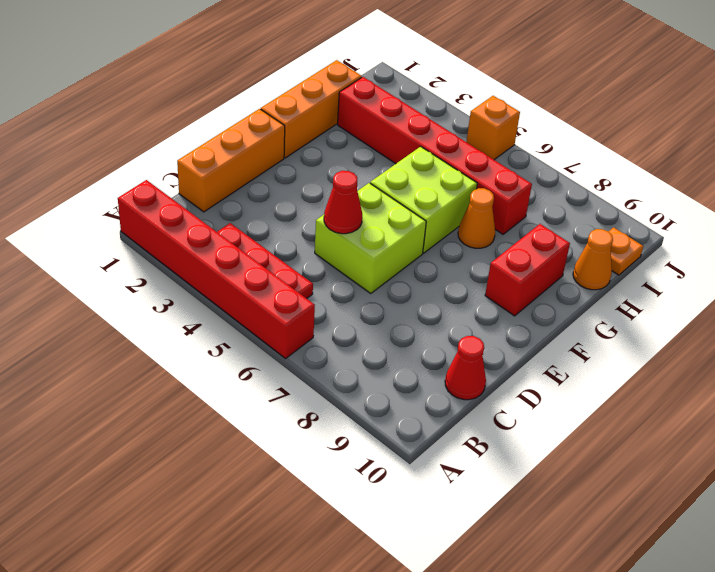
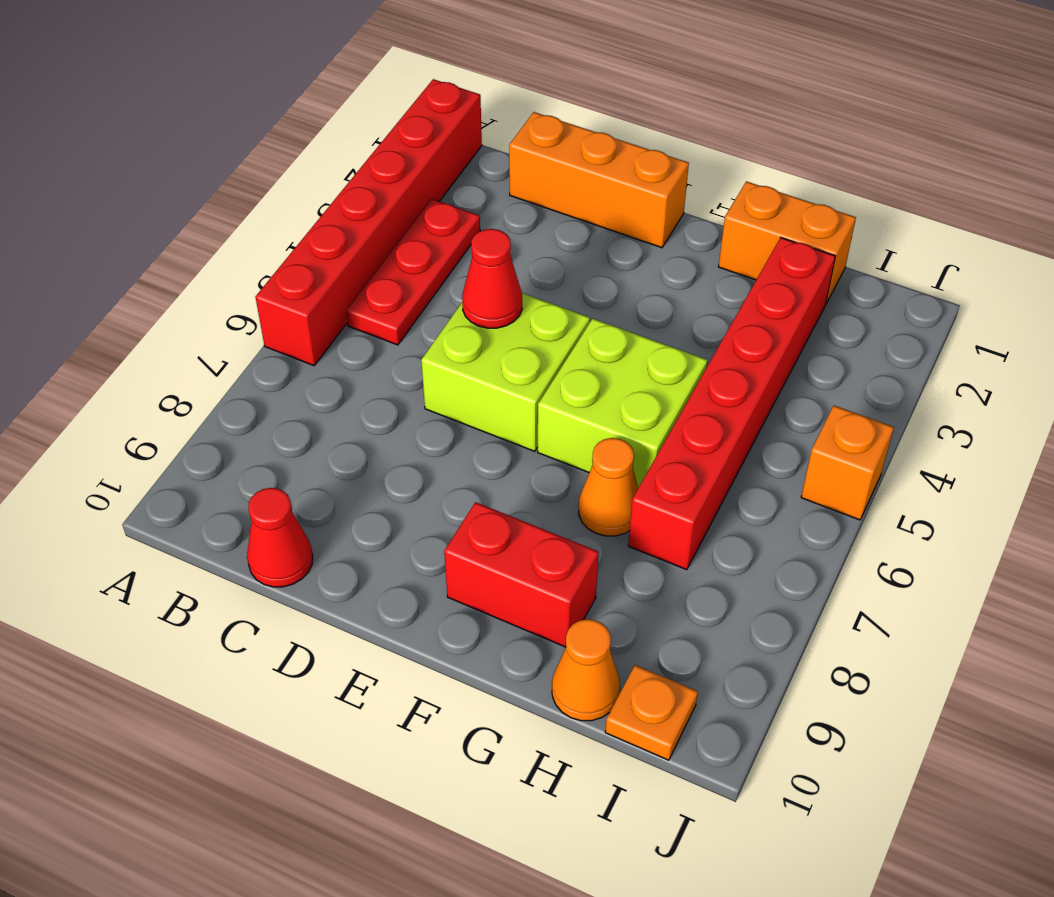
orange brick F1:H1 level 1 -> orange brick G1:H1 level 1

